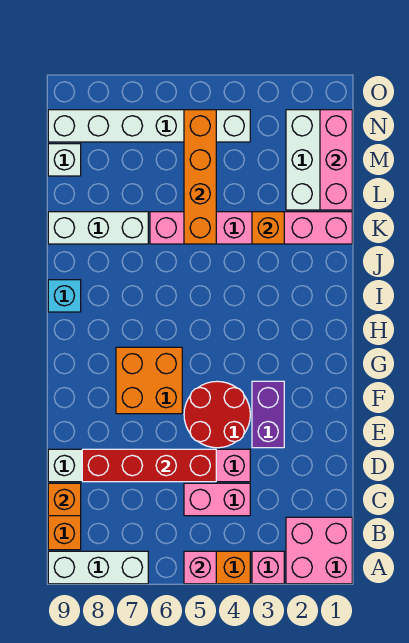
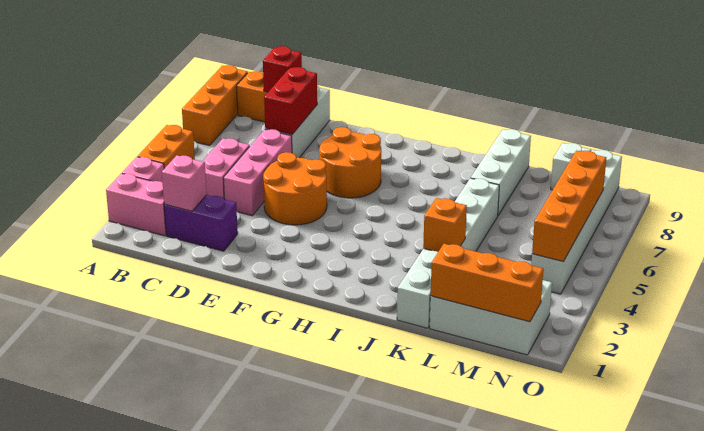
pink brick A1:B2 level 1 -> pink brick A2:B2 level 1
pink brick A5 level 2 -> pink brick C2 level 2
white brick A7:A9 level 1 -> orange brick A7:A9 level 1
orange brick C9 level 2 -> red brick C9 level 2
red brick D5:D8 level 2 -> red brick D7:D8 level 2
purple brick E3:F3 level 1 -> purple brick C2:D2 level 1
red round brick E4:F5 level 1 -> orange round brick E4:F5 level 1
orange brick F6:G7 level 1 -> orange round brick F6:G7 level 1
cyan brick I9 level 1 -> none
pink brick K1:K6 level 1 -> white brick K1:K6 level 1
orange brick K5:N5 level 2 -> orange brick N4:N7 level 2
pink brick L1:N1 level 2 -> orange brick L1:N1 level 2

